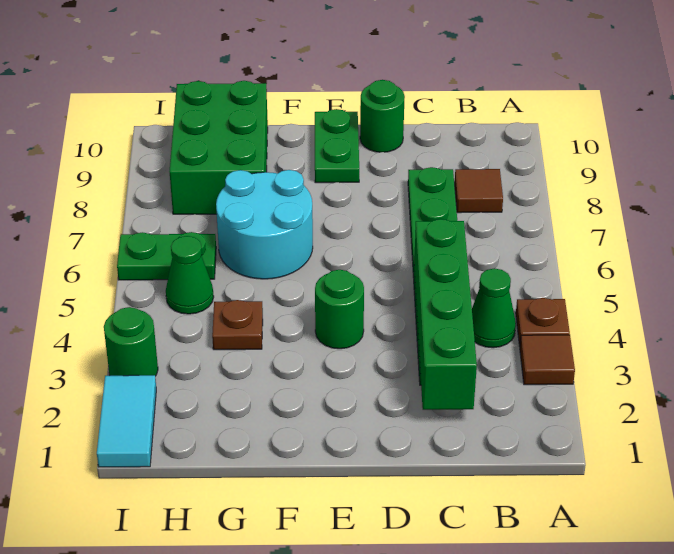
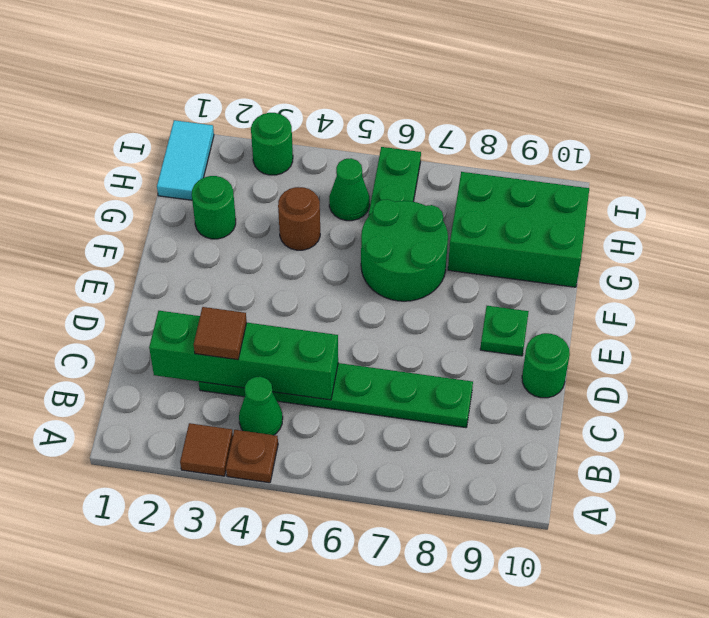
brown tile B8 level 1 -> brown tile C3 level 3
green round brick E4 level 1 -> green round brick G2 level 1
green plate E9:E10 level 1 -> green plate E9 level 1
cyan round brick F6:G7 level 1 -> green round brick F6:G7 level 1
brown plate G4 level 1 -> brown round brick G4 level 1
cyan tile I1:I2 level 1 -> cyan tile H1:I1 level 1

